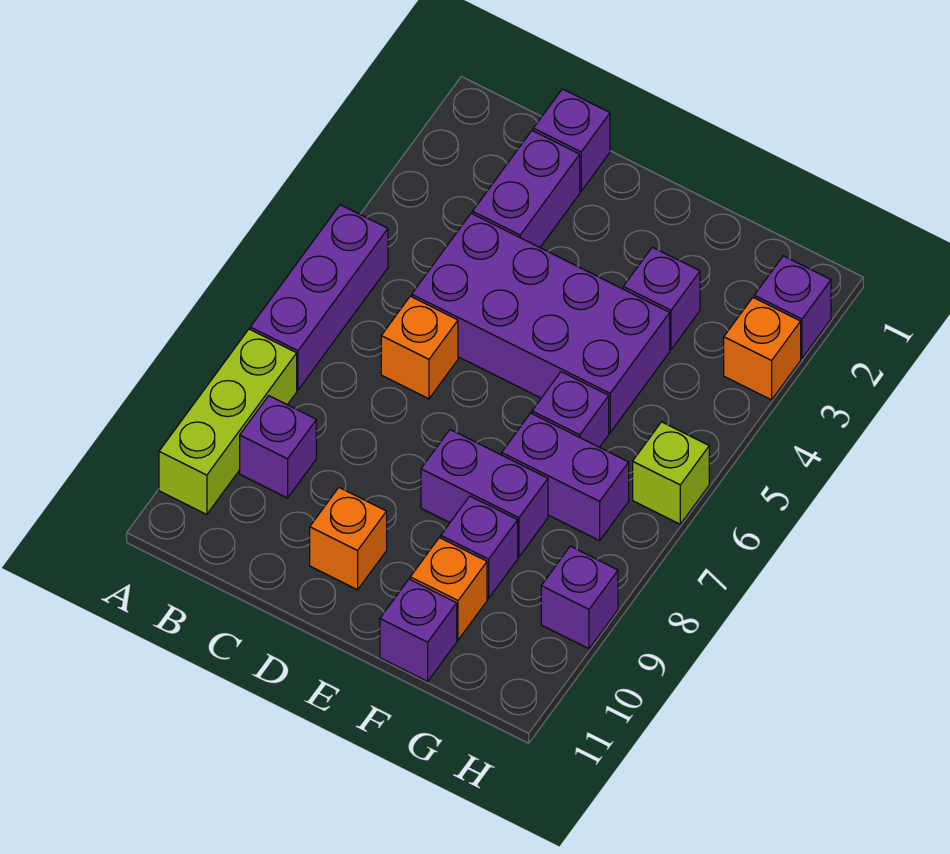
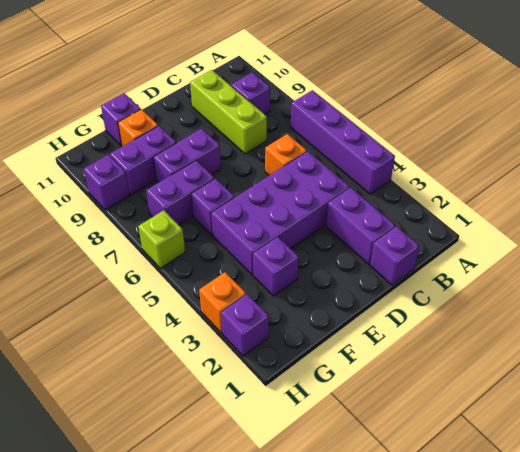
purple brick A5:A7 level 1 -> purple brick A4:A7 level 1
lime brick A8:A10 level 1 -> lime brick C8:C10 level 1
orange brick D10 level 1 -> none
purple brick F9 level 1 -> purple brick F9:G9 level 1

